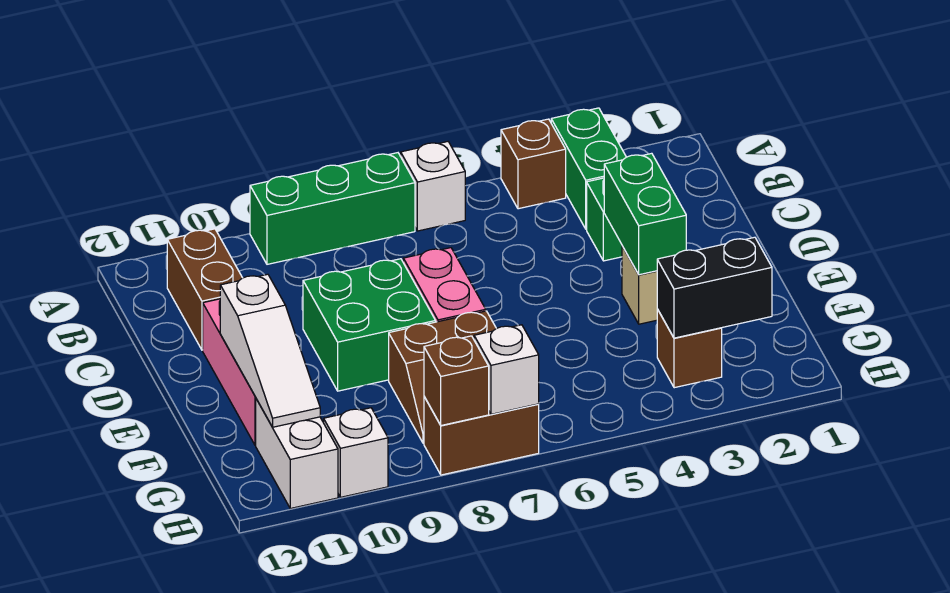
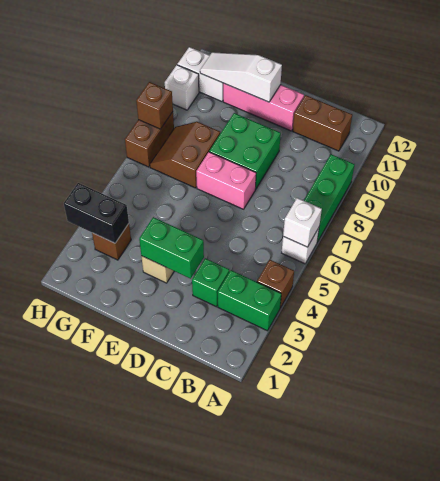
black brick G2:G3 level 2 -> black brick G3:H3 level 2
white brick H7 level 2 -> white brick A6 level 2

